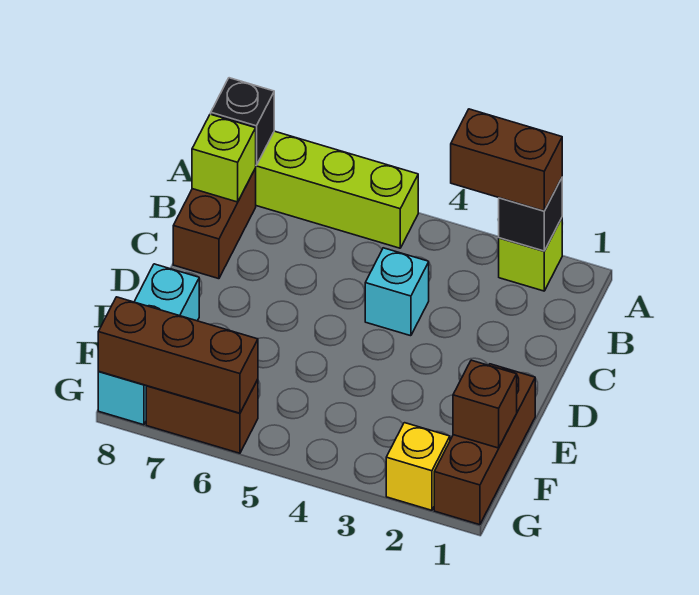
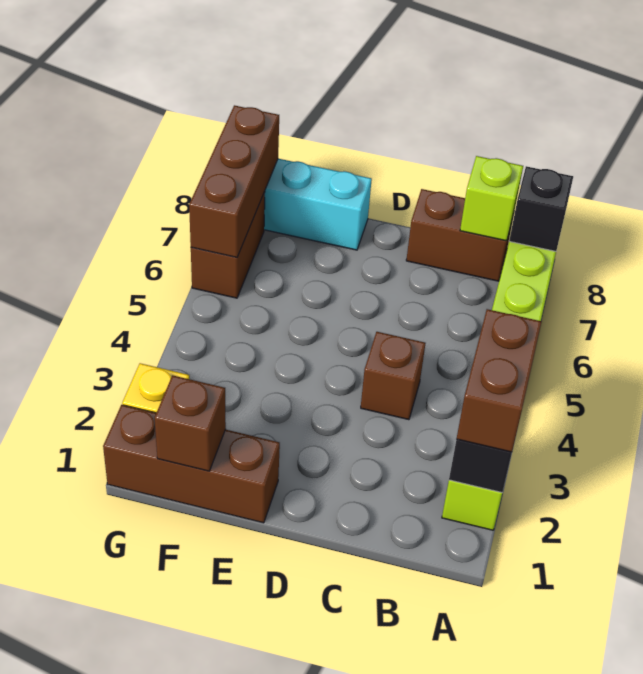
cyan brick C4 level 1 -> brown brick C4 level 1

